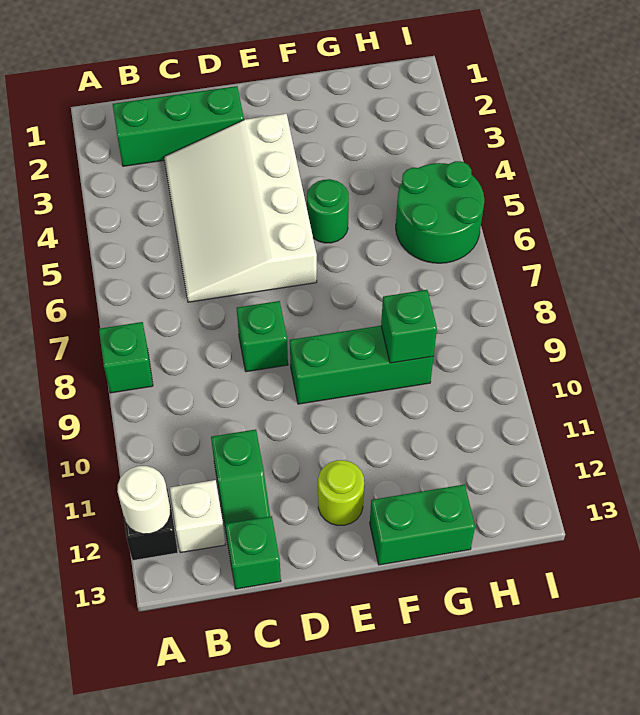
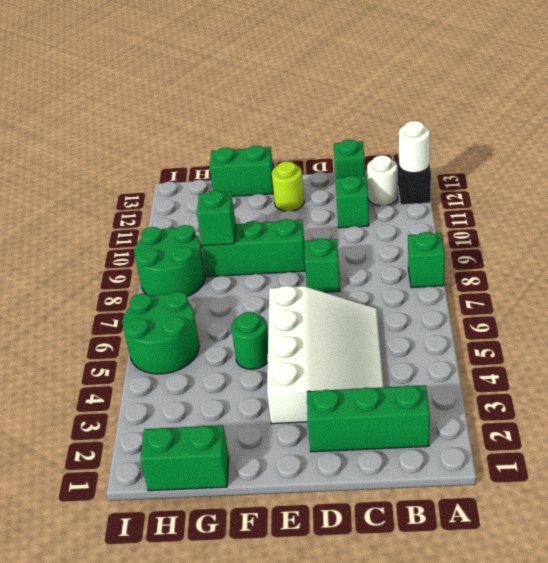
white brick B12 level 1 -> white round brick B12 level 1
none -> green brick G1:H1 level 1
none -> green round brick H8:I9 level 1

